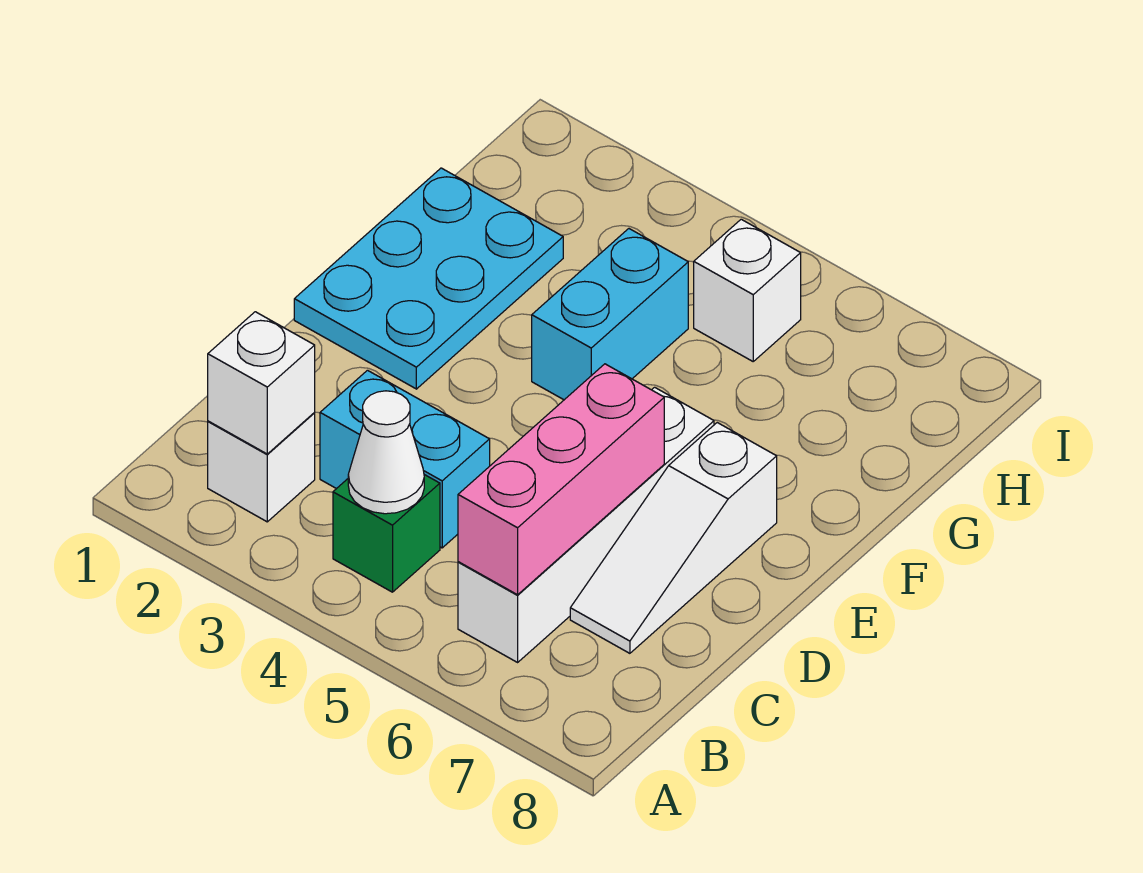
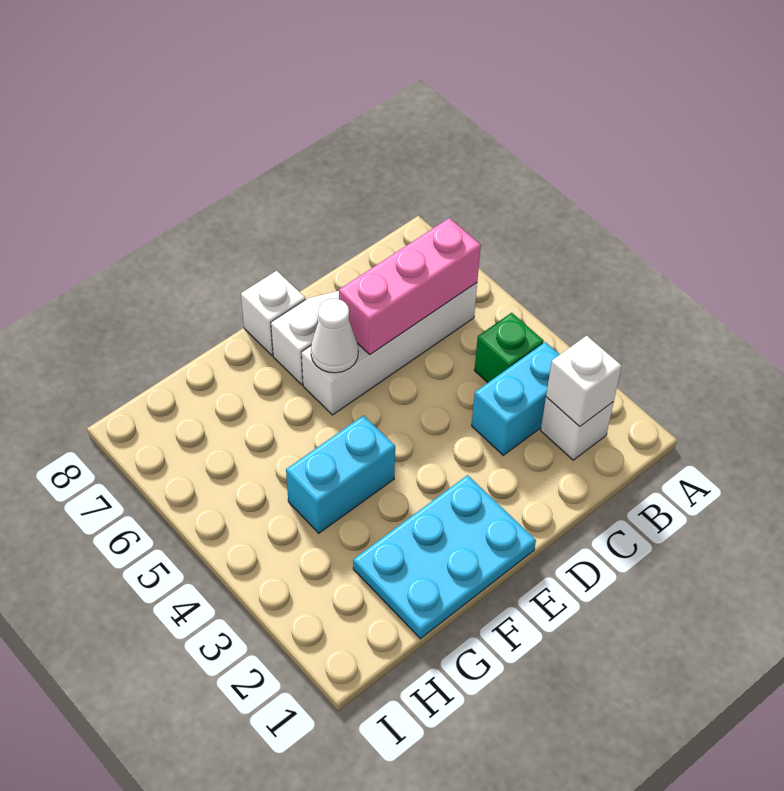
white cone B4 level 2 -> white cone E6 level 2
cyan brick C3:C4 level 1 -> cyan brick B3:C3 level 1
white brick H5 level 1 -> white brick E8 level 1

